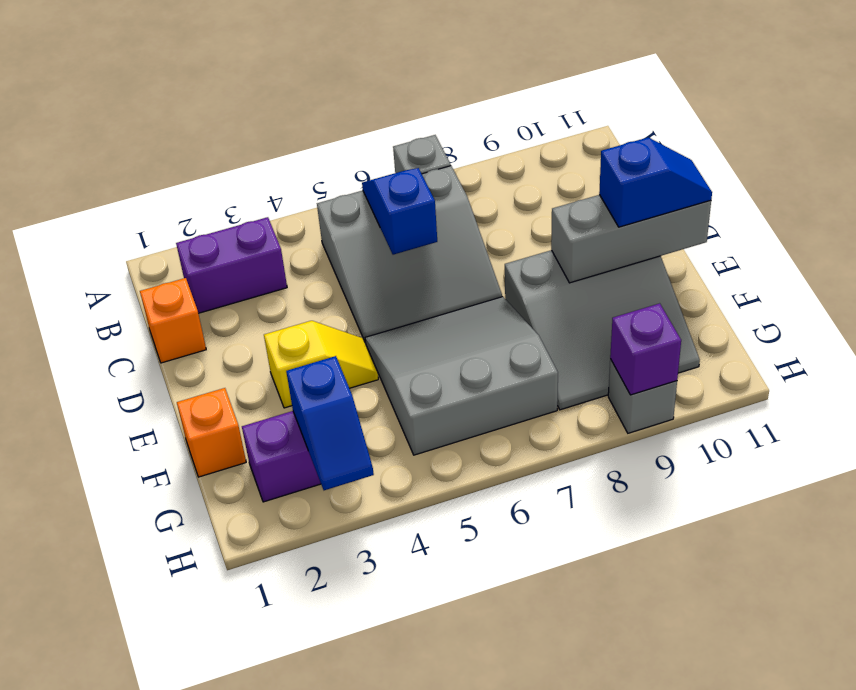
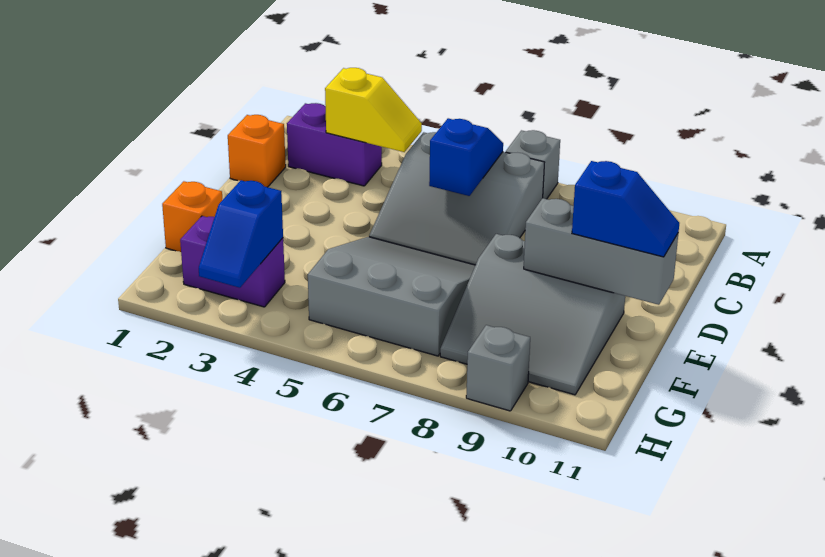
yellow slope E3:E4 level 1 top 3 -> yellow slope B3:B4 level 2 top 3
purple brick H9 level 2 -> none

